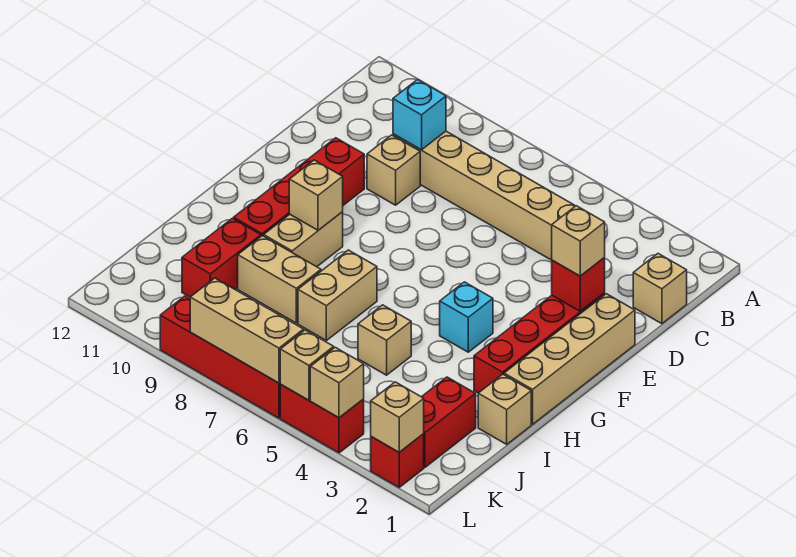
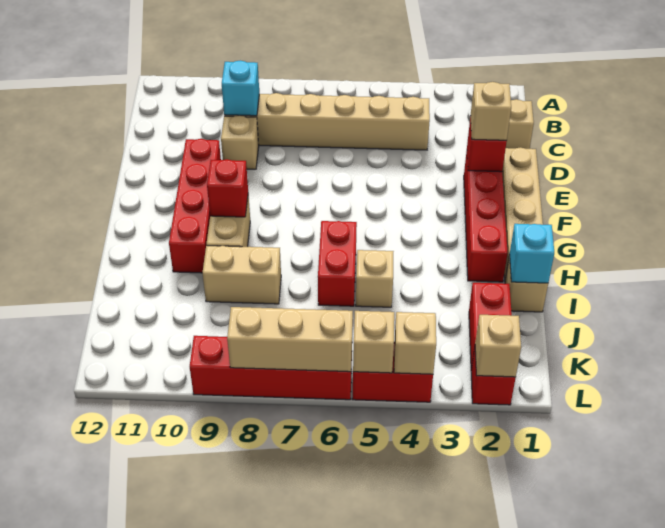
cyan brick G4 level 1 -> cyan brick I1 level 2
tan brick G9 level 2 -> red brick G9 level 2
tan brick H7:I7 level 1 -> none
red brick I10:J10 level 1 -> red brick H6:I6 level 1

